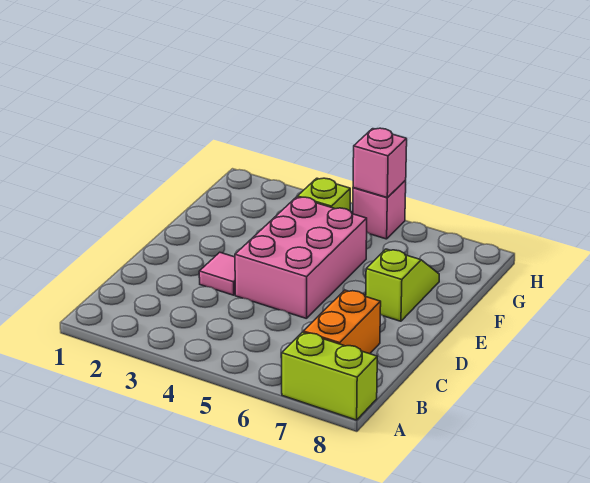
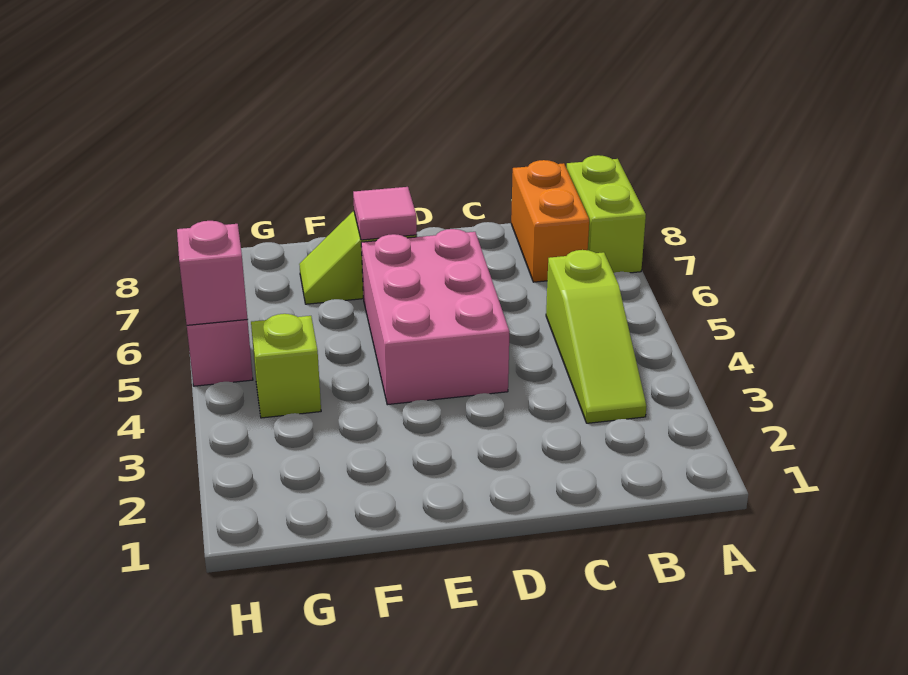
none -> lime slope B3:B5 level 1 top 5
orange brick B7:C7 level 1 -> orange brick B7:B8 level 1
pink tile D3 level 1 -> pink tile E7 level 2
pink brick D4:F5 level 1 -> pink brick D4:E6 level 1

